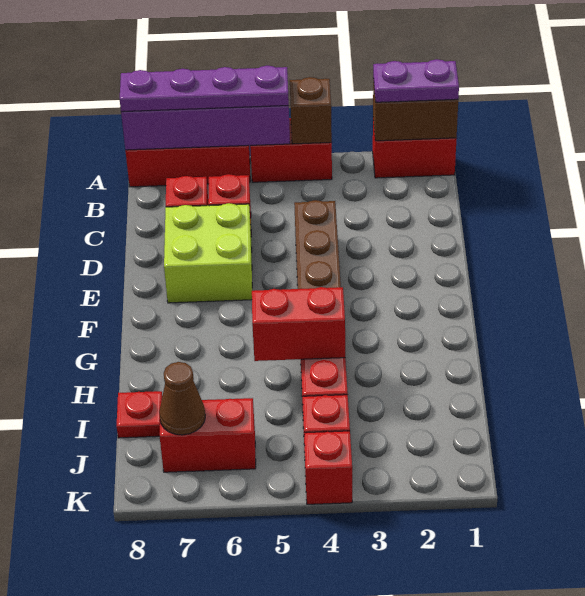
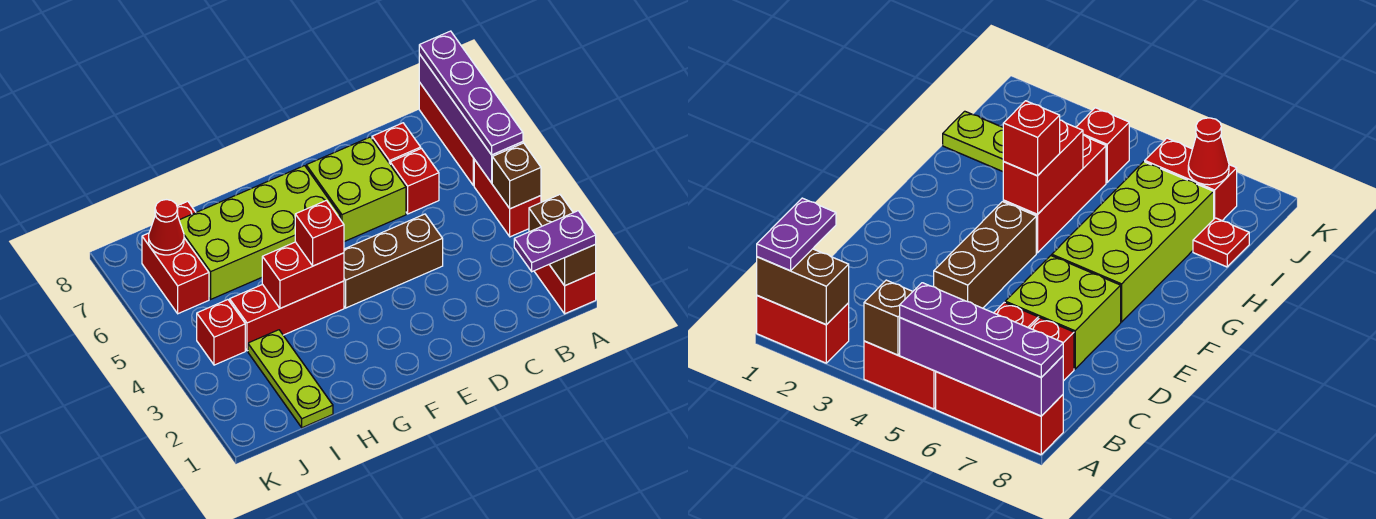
purple plate A1:A2 level 3 -> purple plate A1:B1 level 3
none -> lime brick F6:I7 level 1
red brick H4:H5 level 2 -> red brick G4:H4 level 2
none -> lime plate I1:I3 level 1
brown cone J7 level 2 -> red cone J7 level 2
red brick K4 level 1 -> red brick G4 level 3

